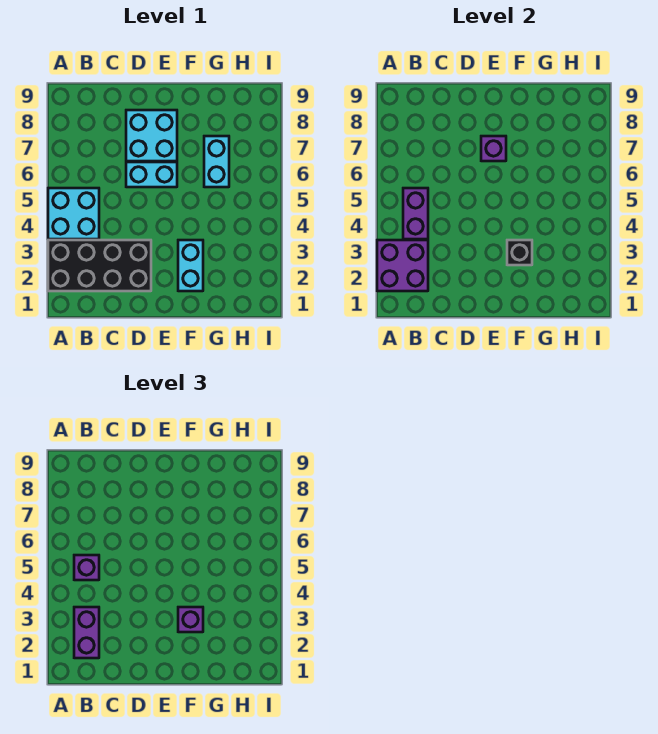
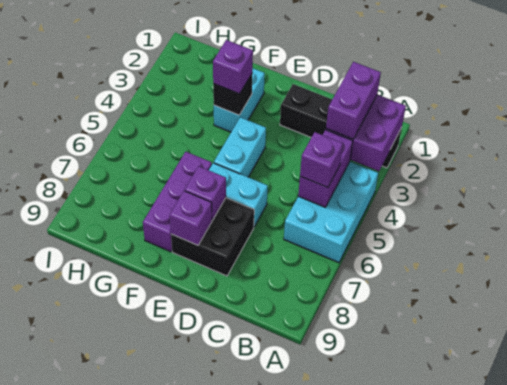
black brick A2:D3 level 1 -> black brick A2:D2 level 1
cyan brick A4:B5 level 1 -> cyan brick A4:B6 level 1
cyan brick D7:E8 level 1 -> black brick D7:E8 level 1
none -> purple brick E8 level 2
none -> purple brick F6:F8 level 1
cyan brick G6:G7 level 1 -> cyan brick E4:E5 level 1

